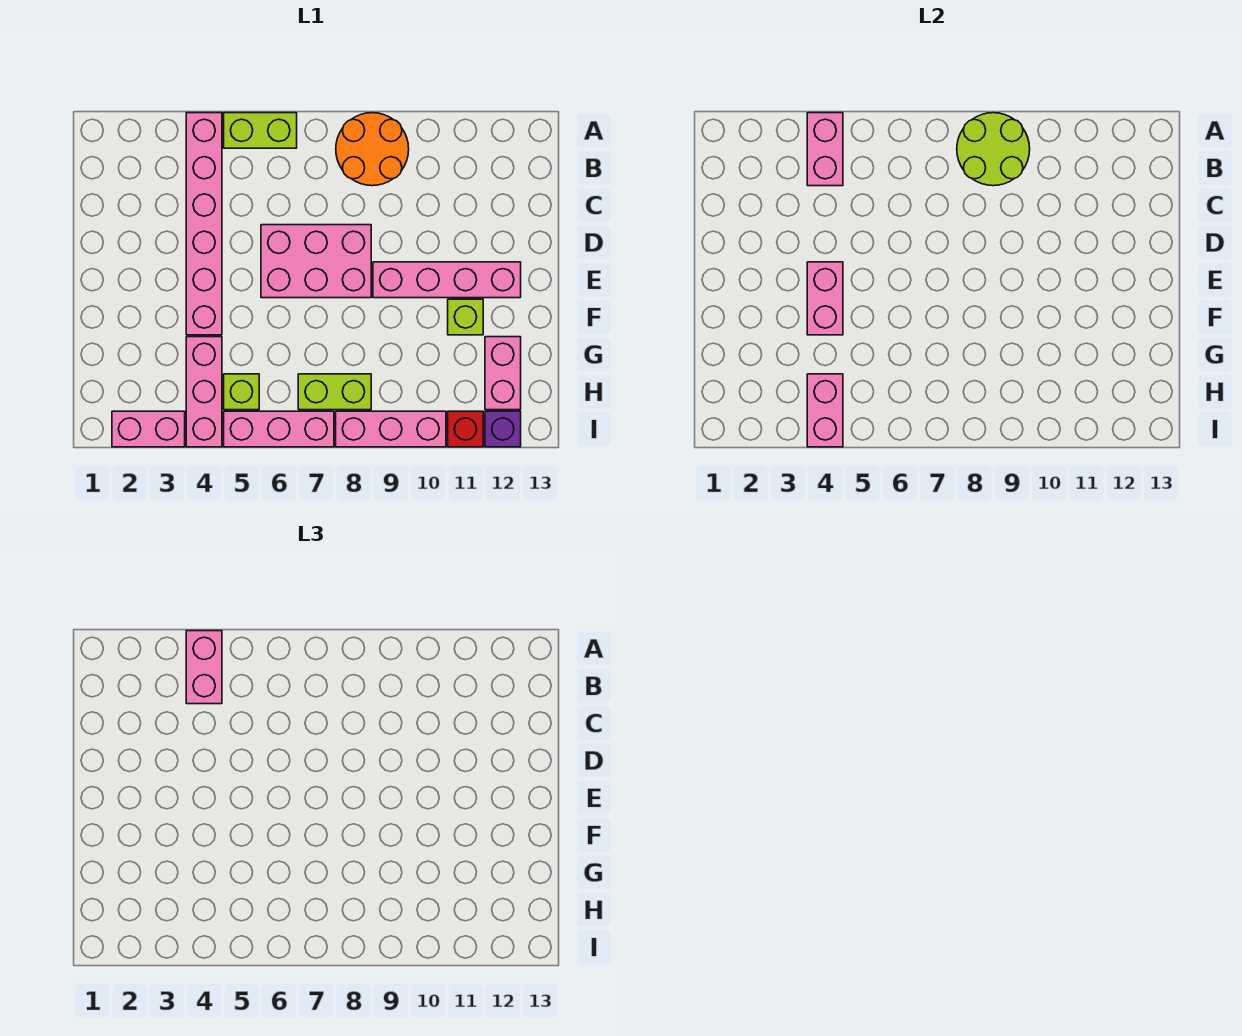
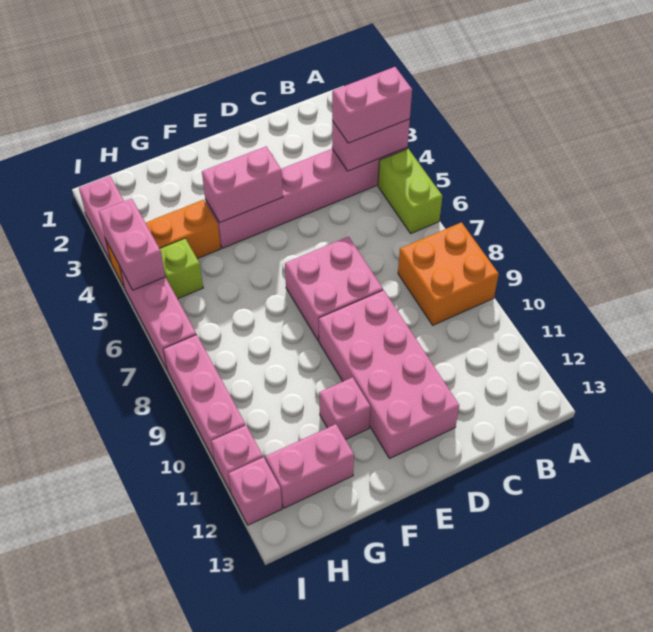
orange round brick A8:B9 level 1 -> orange brick A8:B9 level 1
lime round brick A8:B9 level 2 -> none
pink brick D6:E8 level 1 -> pink brick D7:E8 level 1
pink brick E9:E12 level 1 -> pink brick D9:E12 level 1
lime brick F11 level 1 -> pink brick F11 level 1
pink brick G4:I4 level 1 -> orange brick G4:I4 level 1
pink brick H4:I4 level 2 -> pink brick I4:I5 level 2
lime brick H7:H8 level 1 -> none
red brick I11 level 1 -> pink brick I11 level 1
purple brick I12 level 1 -> pink brick I12 level 1

